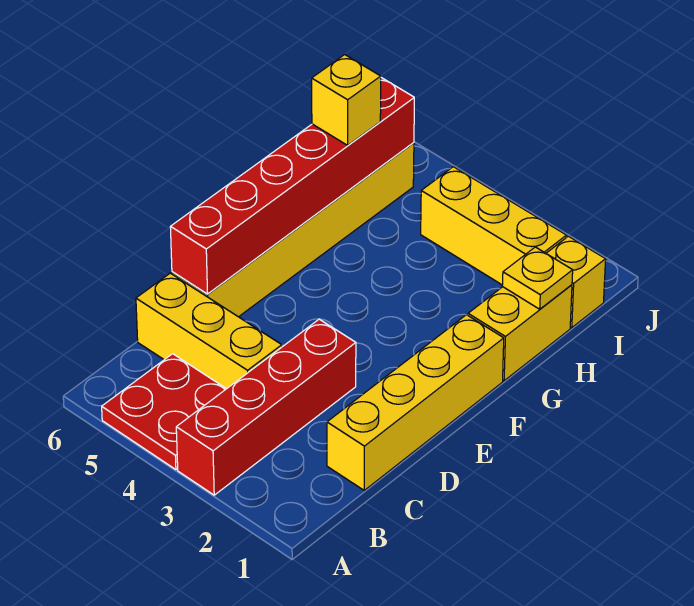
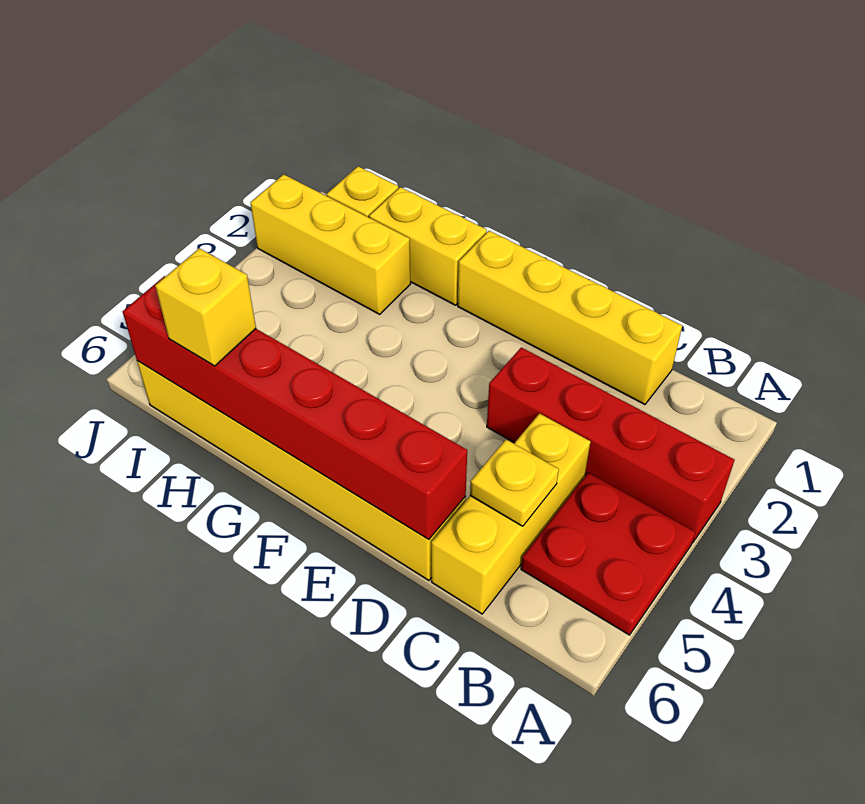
yellow plate H1 level 2 -> yellow plate C5 level 2
yellow brick I2:I4 level 1 -> yellow brick H2:J2 level 1

